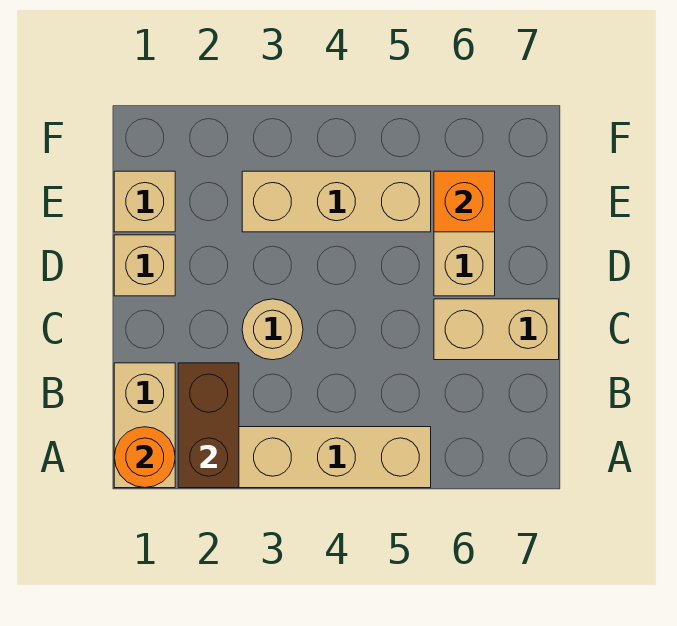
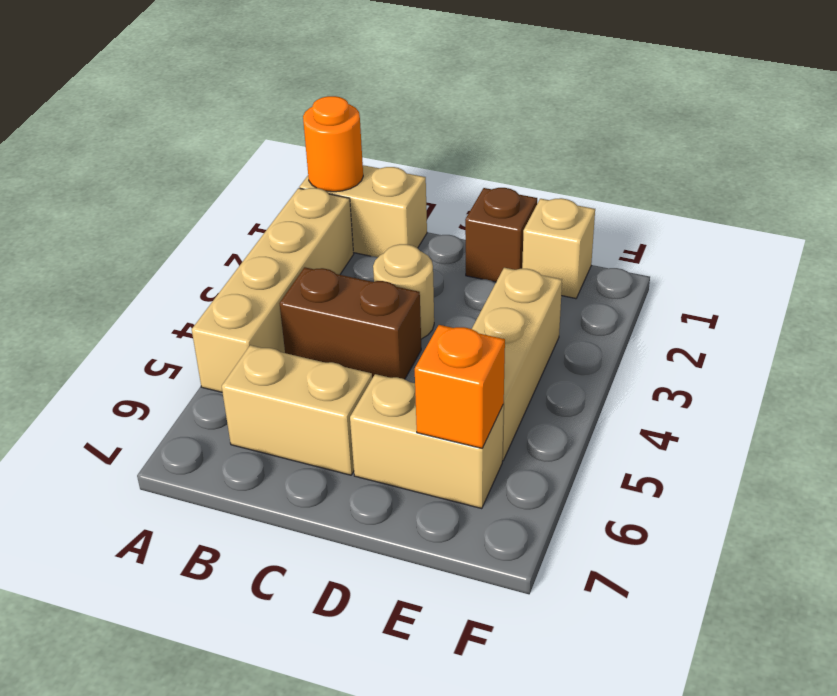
brown brick A2:B2 level 2 -> brown brick B4:C4 level 1
tan brick C6:C7 level 1 -> tan brick B6:C6 level 1
tan brick D1 level 1 -> brown brick D1 level 1

